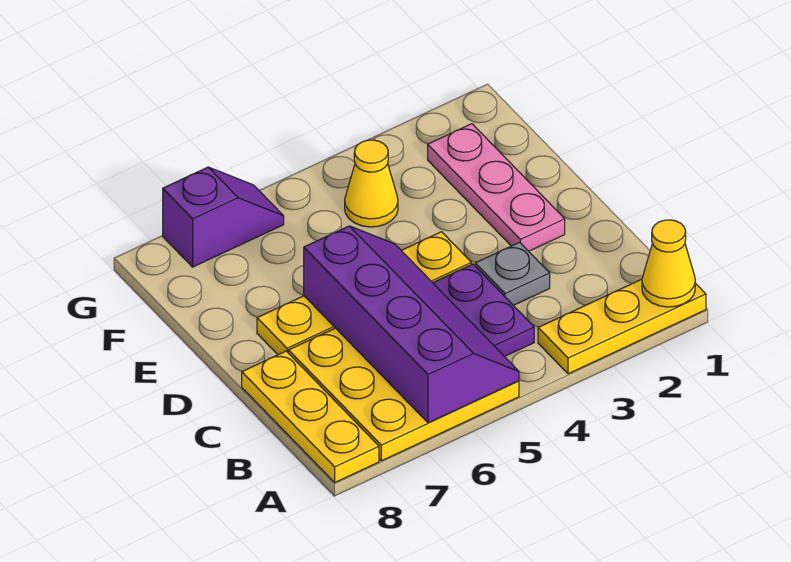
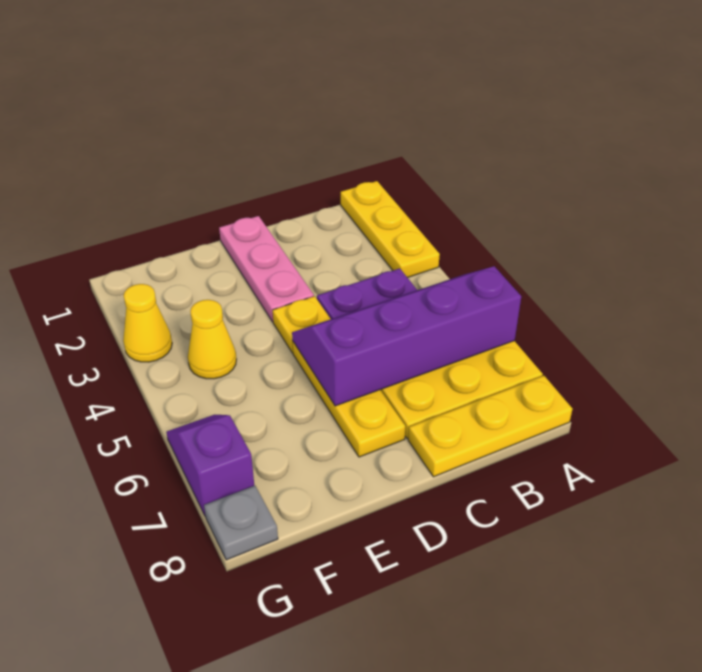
yellow cone A1 level 2 -> yellow cone G3 level 1
grey plate C3 level 1 -> grey plate G8 level 1
pink plate D2:F2 level 1 -> pink plate D1:D3 level 1

